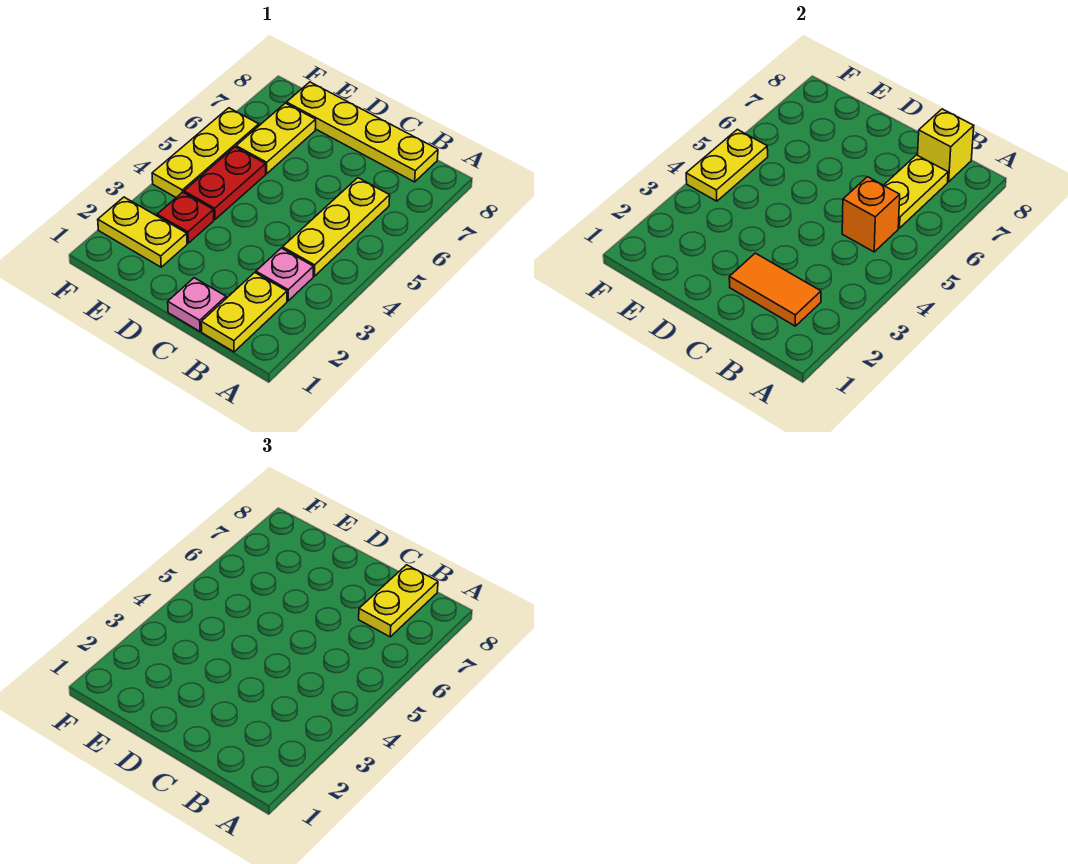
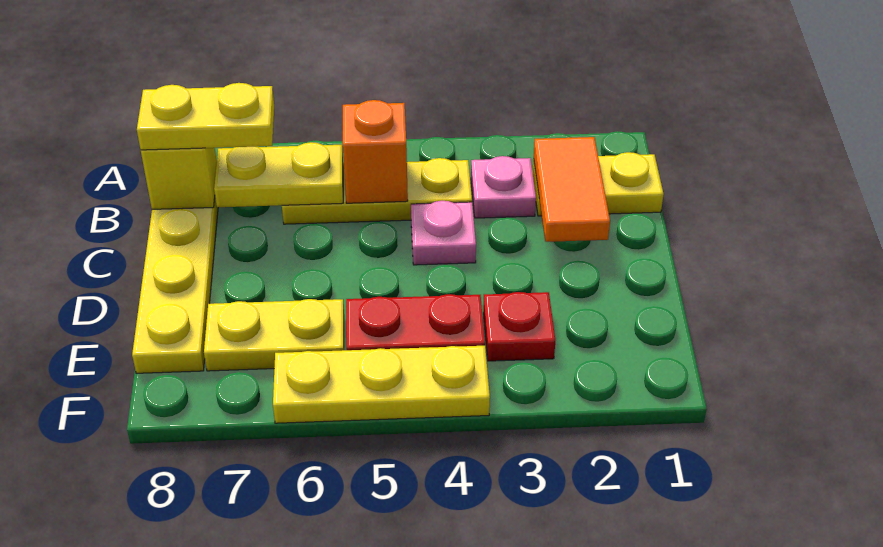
pink plate C1 level 1 -> pink plate C4 level 1
yellow plate E2:F2 level 1 -> none
yellow plate F4:F5 level 2 -> none

